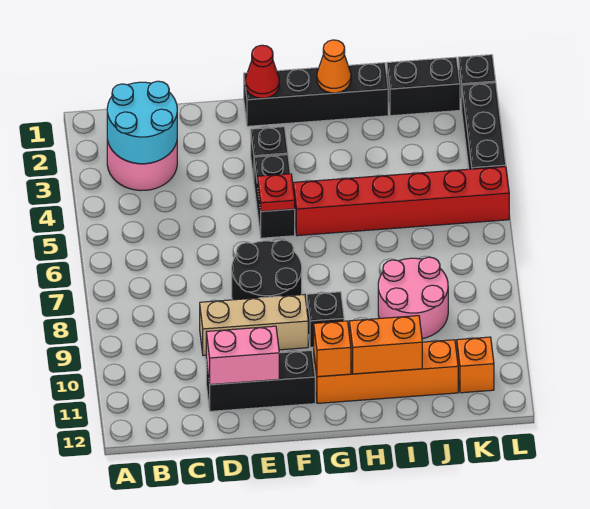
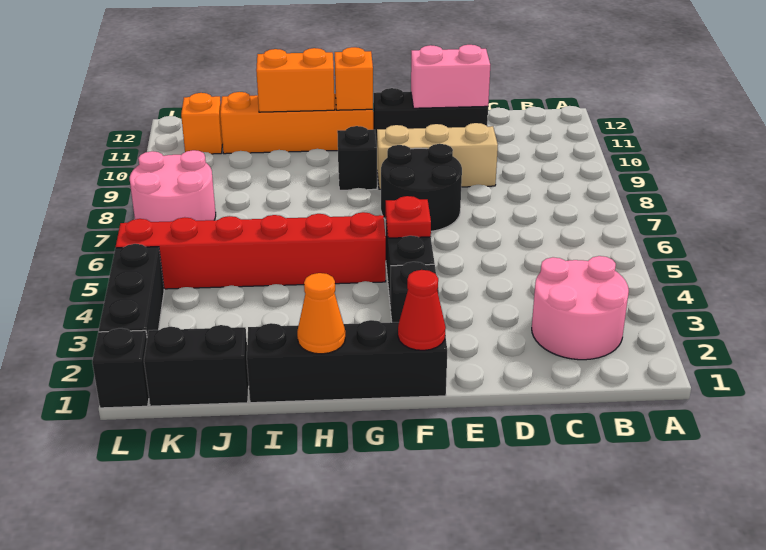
cyan round brick B2:C3 level 2 -> none
pink round brick I8:J9 level 1 -> pink round brick K7:L8 level 1

